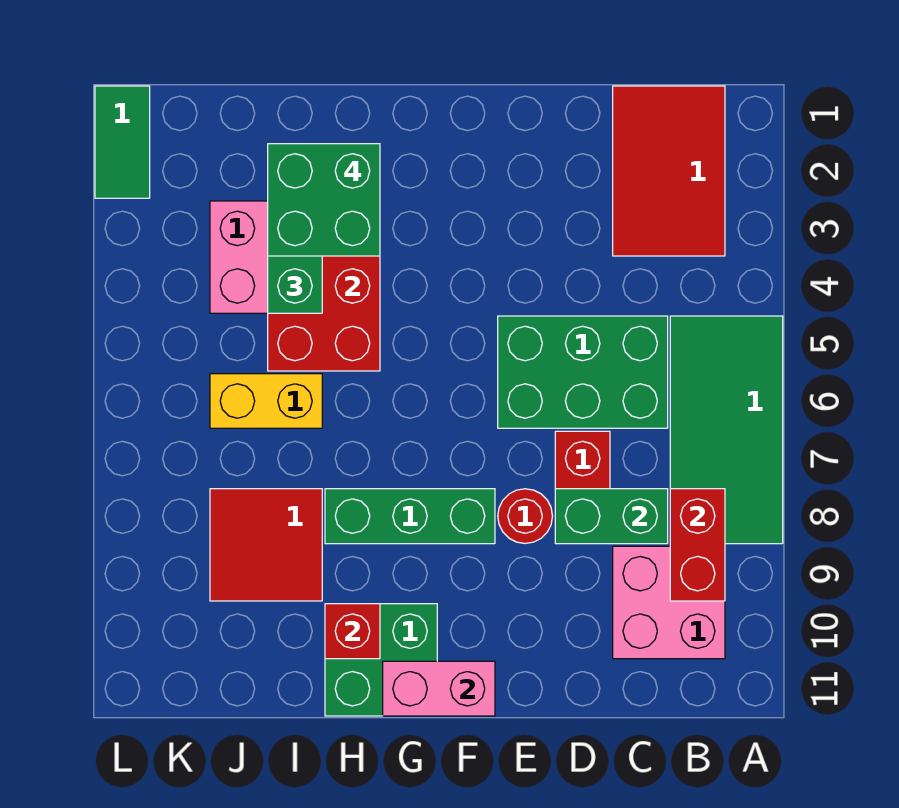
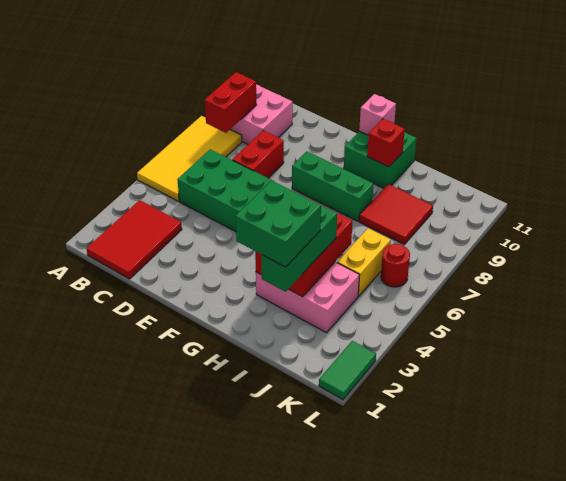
green tile A5:B8 level 1 -> yellow tile A5:B8 level 1
green brick C8:D8 level 2 -> none
red round brick E8 level 1 -> red round brick K6 level 1
pink brick F11:G11 level 2 -> pink brick G11 level 2
yellow brick I6:J6 level 1 -> yellow brick J5:J6 level 1

